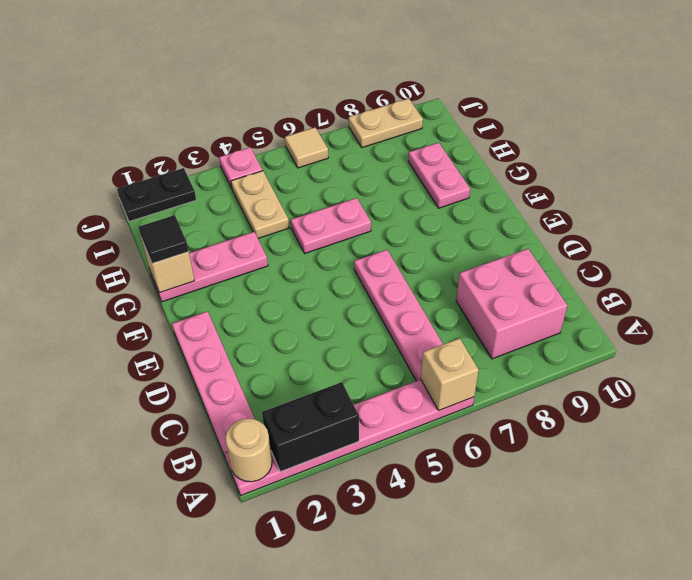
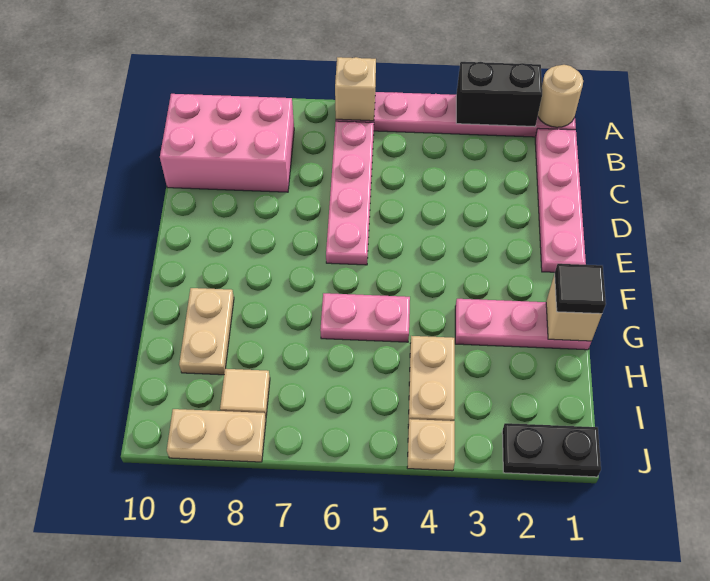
pink brick B8:C9 level 1 -> pink brick B8:C10 level 1
pink plate G9:H9 level 1 -> tan plate G9:H9 level 1
pink plate J4 level 1 -> tan plate J4 level 1
tan tile J6 level 1 -> tan tile I8 level 1

